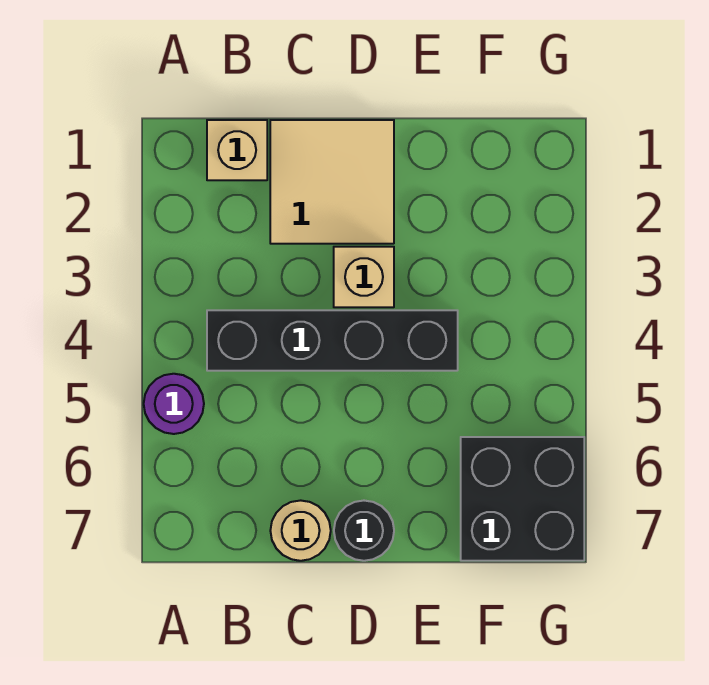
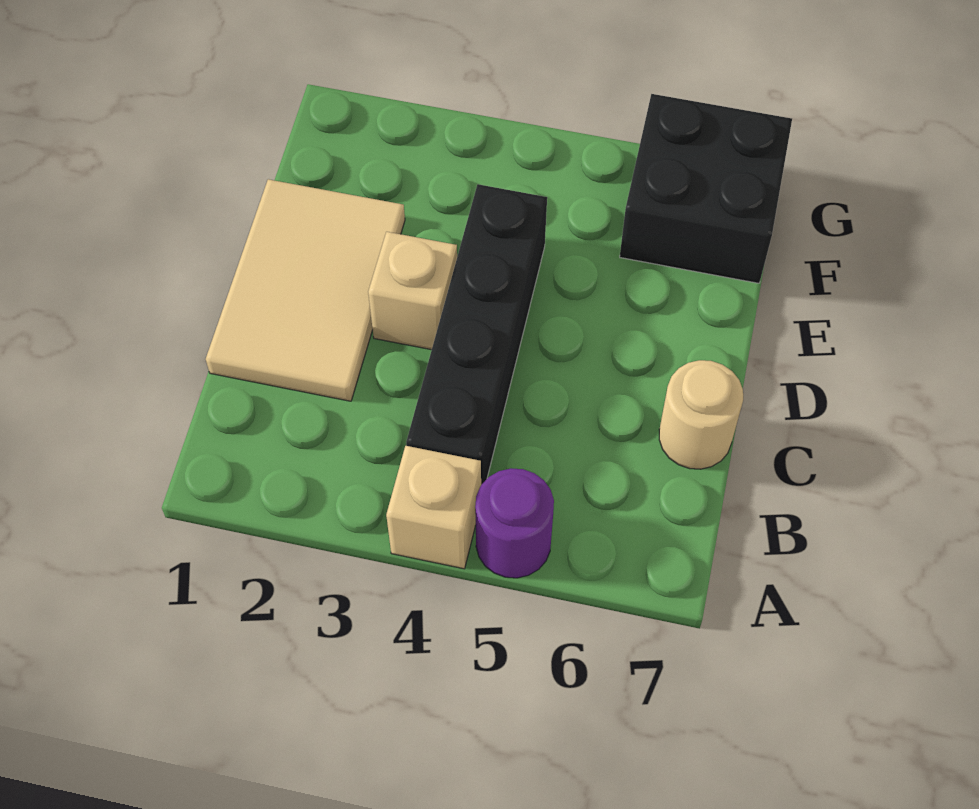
tan brick B1 level 1 -> tan brick A4 level 1
tan tile C1:D2 level 1 -> tan tile C1:E2 level 1
black round brick D7 level 1 -> none

